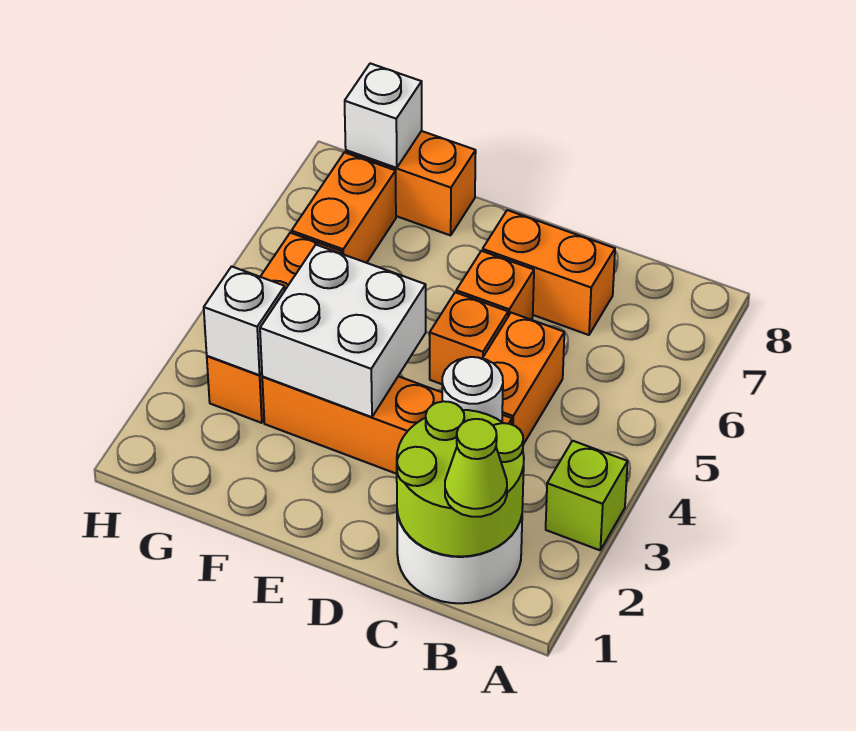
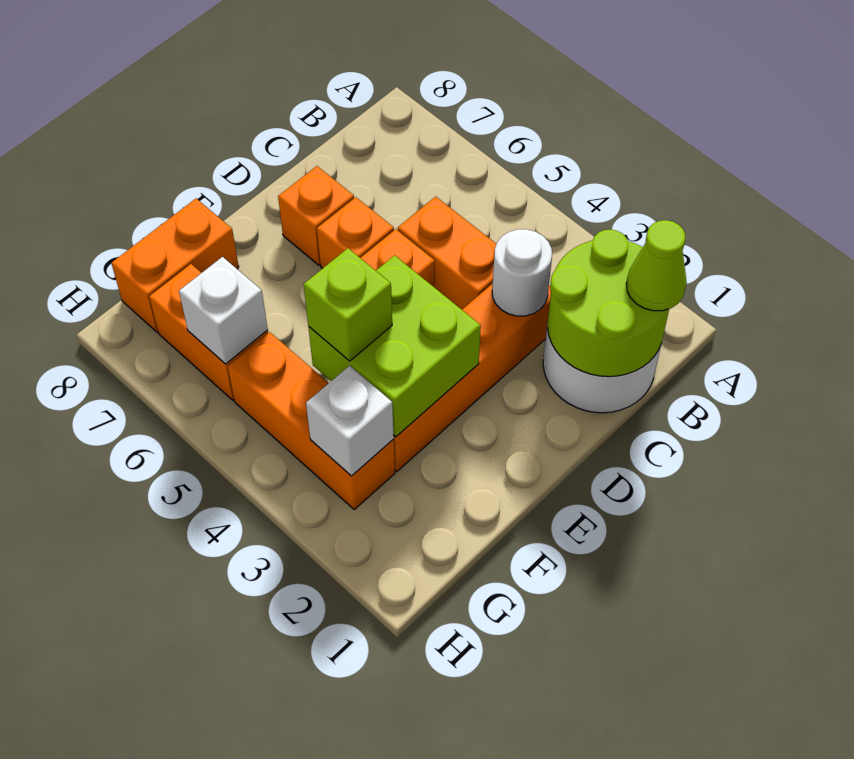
lime brick A3 level 1 -> lime brick F4 level 3
orange brick C7:D7 level 1 -> orange brick D7 level 1
white brick E3:F4 level 2 -> lime brick E3:F4 level 2
white brick G8 level 2 -> white brick G6 level 2

